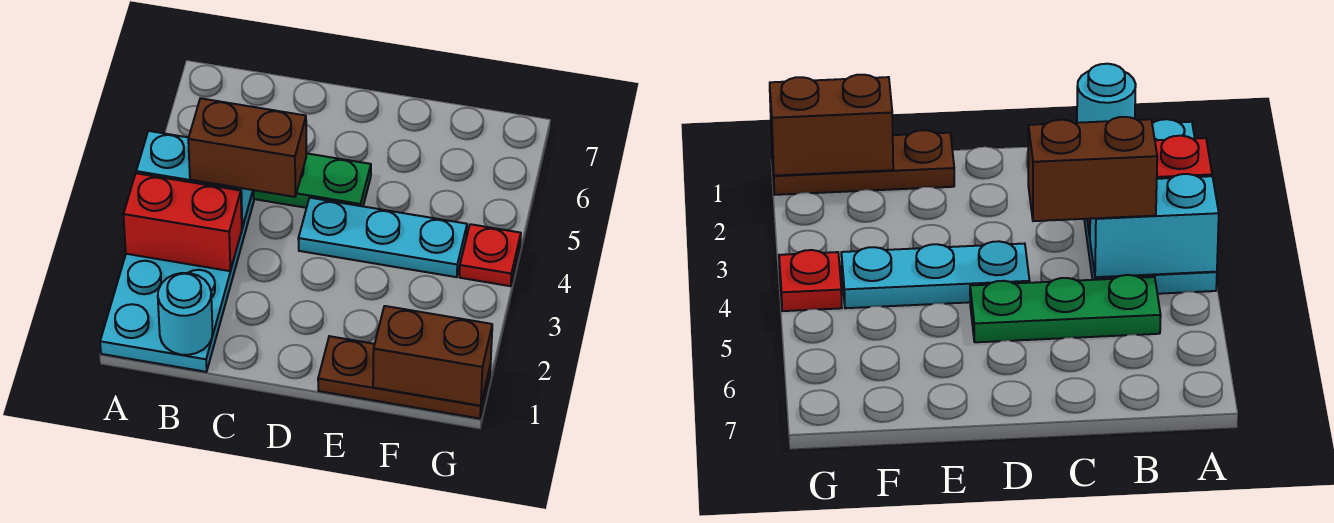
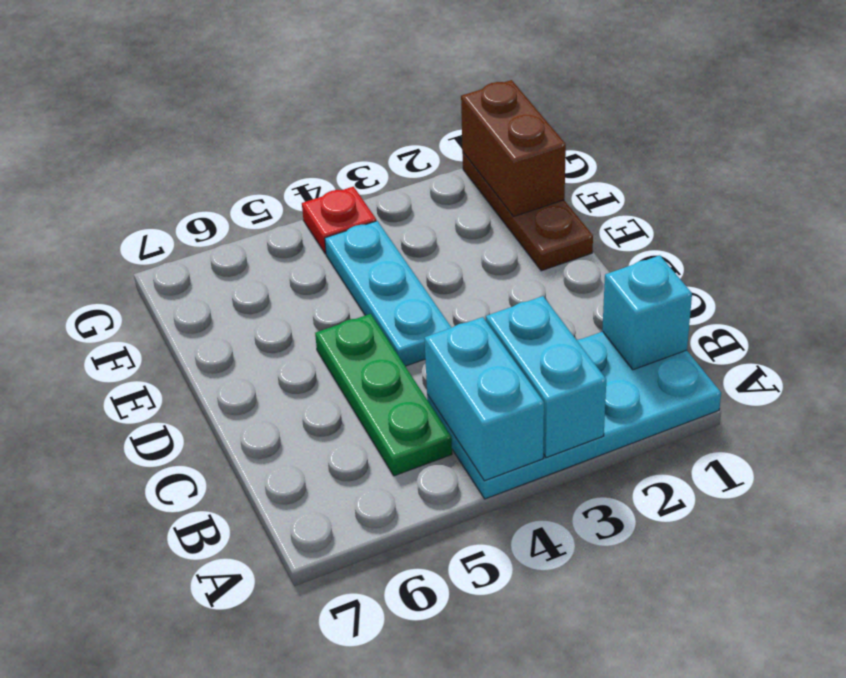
red brick A3:B3 level 2 -> cyan brick A3:B3 level 2
cyan round brick B1 level 2 -> cyan brick B1 level 2
brown brick B4:C4 level 3 -> none

